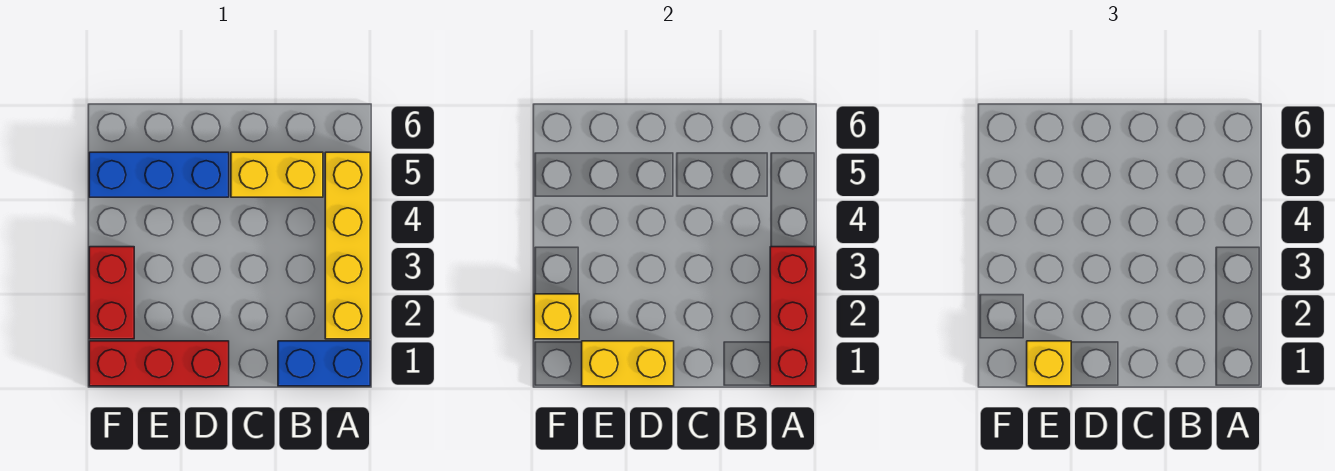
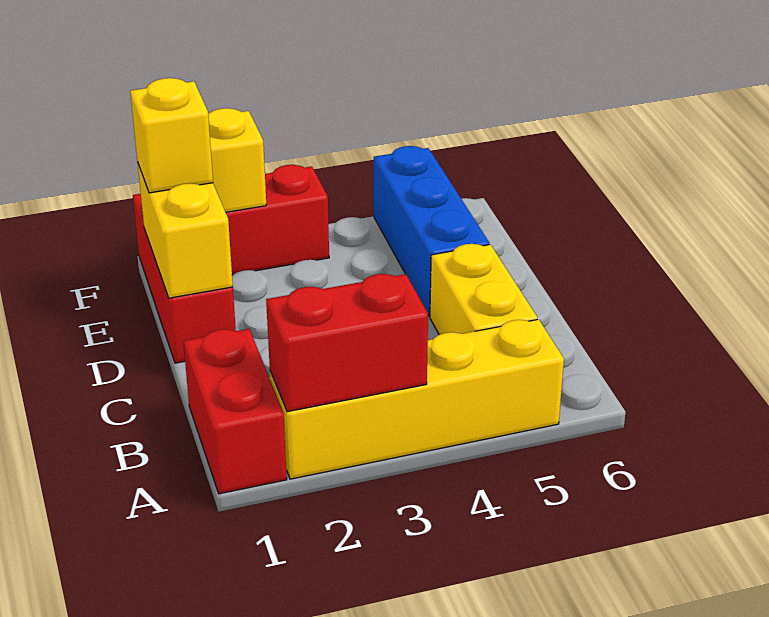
blue brick A1:B1 level 1 -> red brick A1:B1 level 1
red brick A1:A3 level 2 -> red brick A2:A3 level 2

